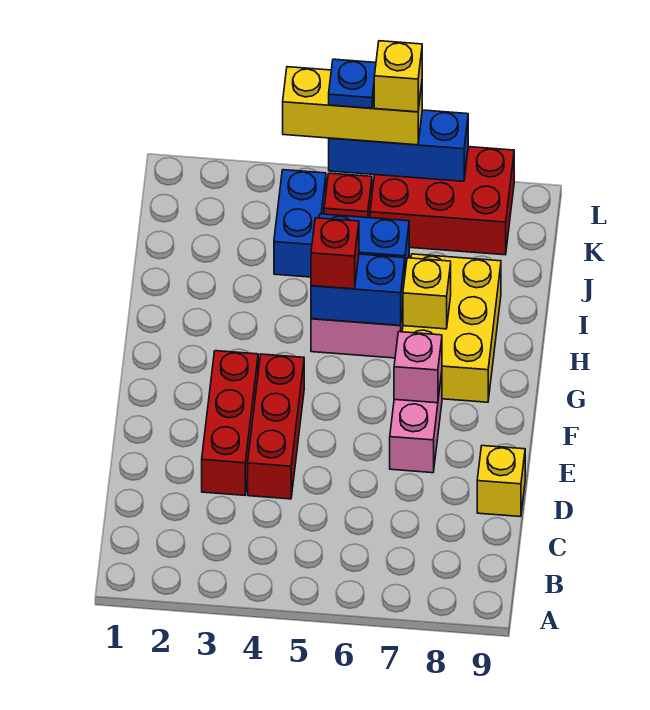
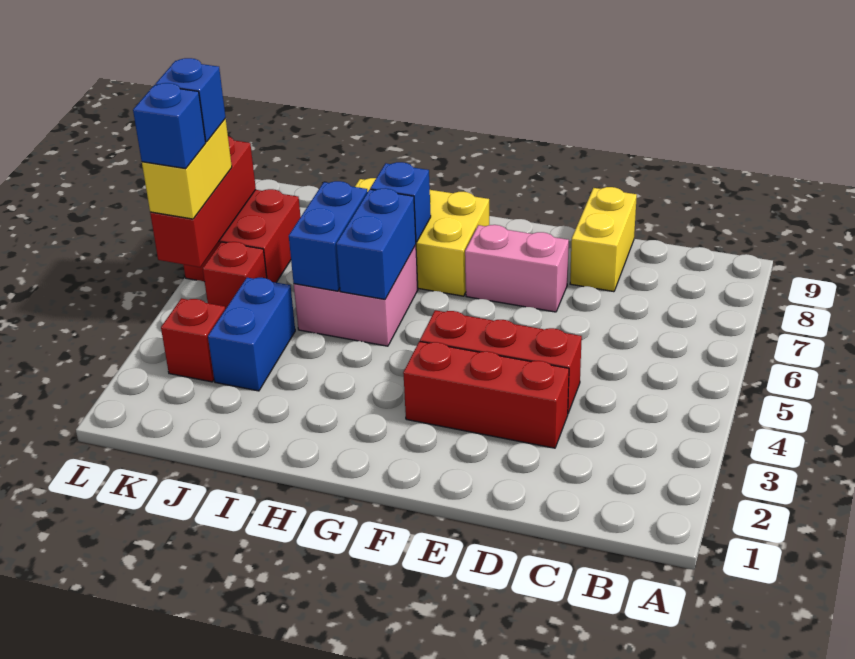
yellow brick D9 level 1 -> yellow brick D8:D9 level 1
pink brick F7 level 2 -> none
red brick H5 level 3 -> red brick K3 level 1
yellow brick H7 level 2 -> blue brick H7 level 2
blue brick J4:K4 level 1 -> blue brick J3:J4 level 1
red brick K6:L8 level 1 -> red brick K6:L7 level 1
yellow brick L4:L6 level 3 -> yellow brick L5:L6 level 3
blue brick L5:L7 level 2 -> red brick L5:L7 level 2
blue plate L5 level 4 -> blue brick L5 level 4
yellow brick L6 level 4 -> blue brick L6 level 4

